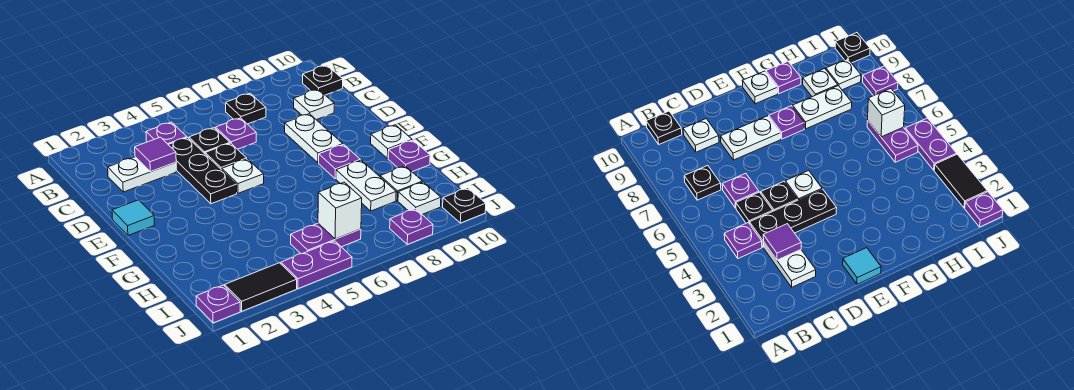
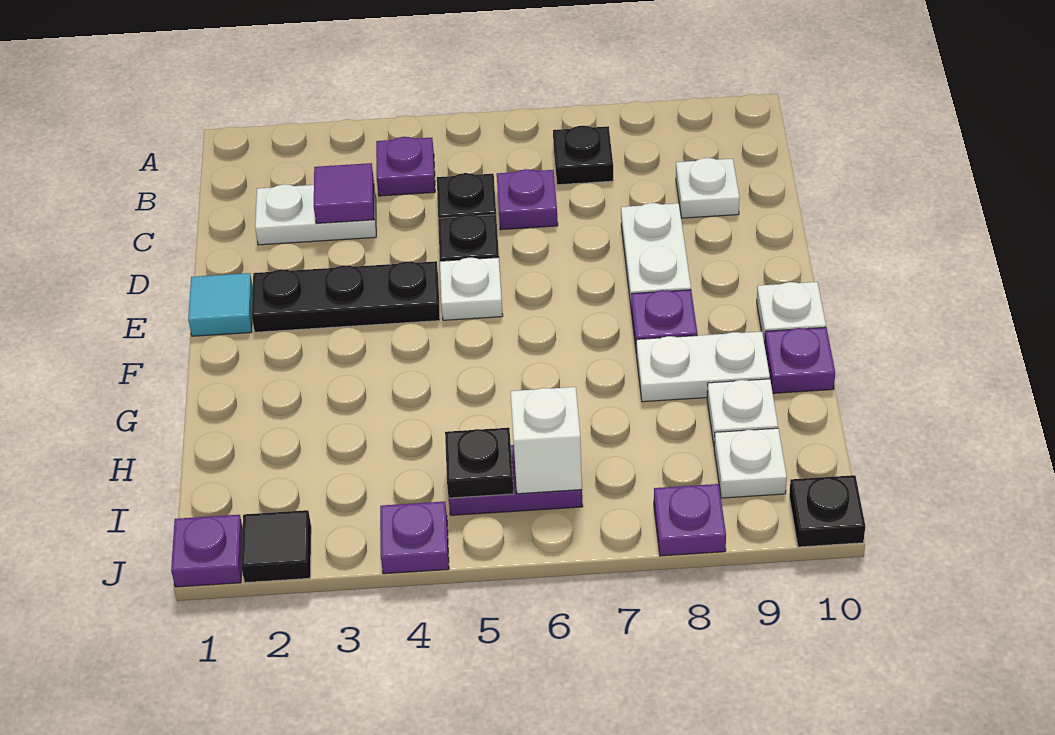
black plate B10 level 1 -> black plate I5 level 2
black plate C4:E4 level 1 -> black plate E2:E4 level 1
white plate G8:H8 level 1 -> white plate G8:G9 level 1
black tile J2:J3 level 1 -> black tile J2 level 1
purple plate J4:J5 level 1 -> purple plate J4 level 1

